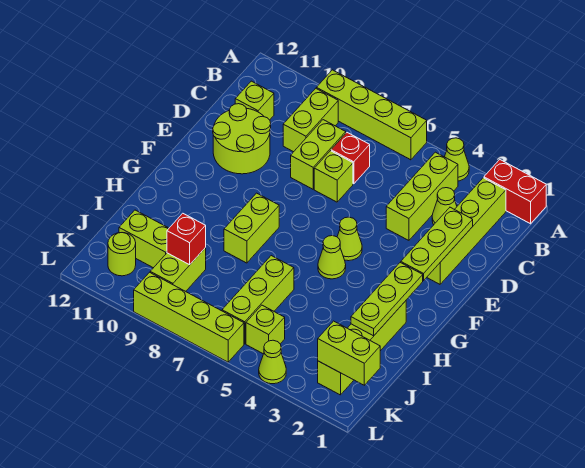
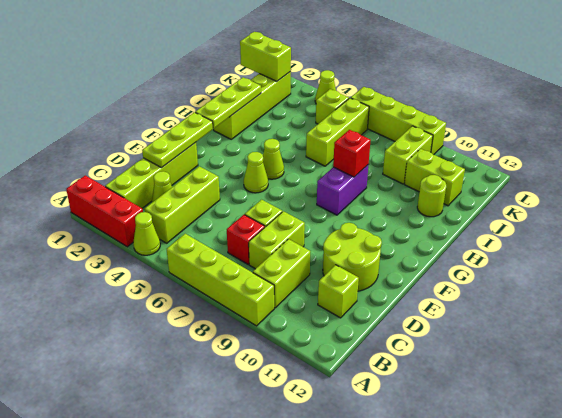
red brick A1:A2 level 1 -> red brick A1:A3 level 1
lime brick G8:H8 level 1 -> purple brick G8:H8 level 1
red brick J9 level 2 -> red brick H8 level 2
lime round brick K11 level 1 -> lime round brick I11 level 1

